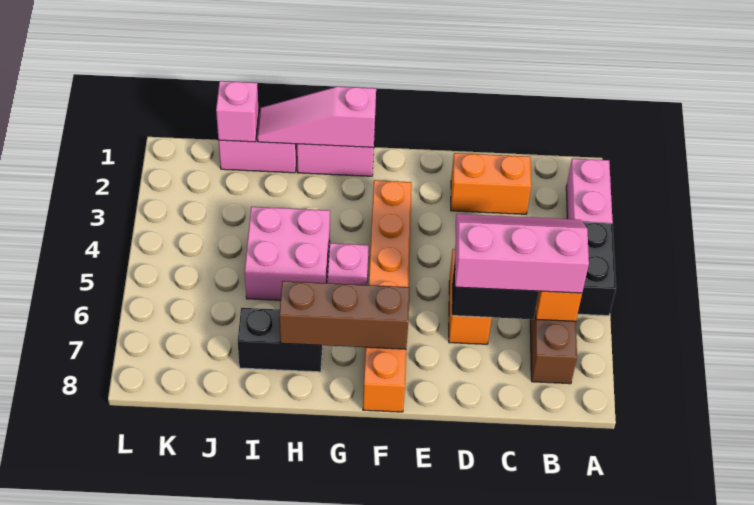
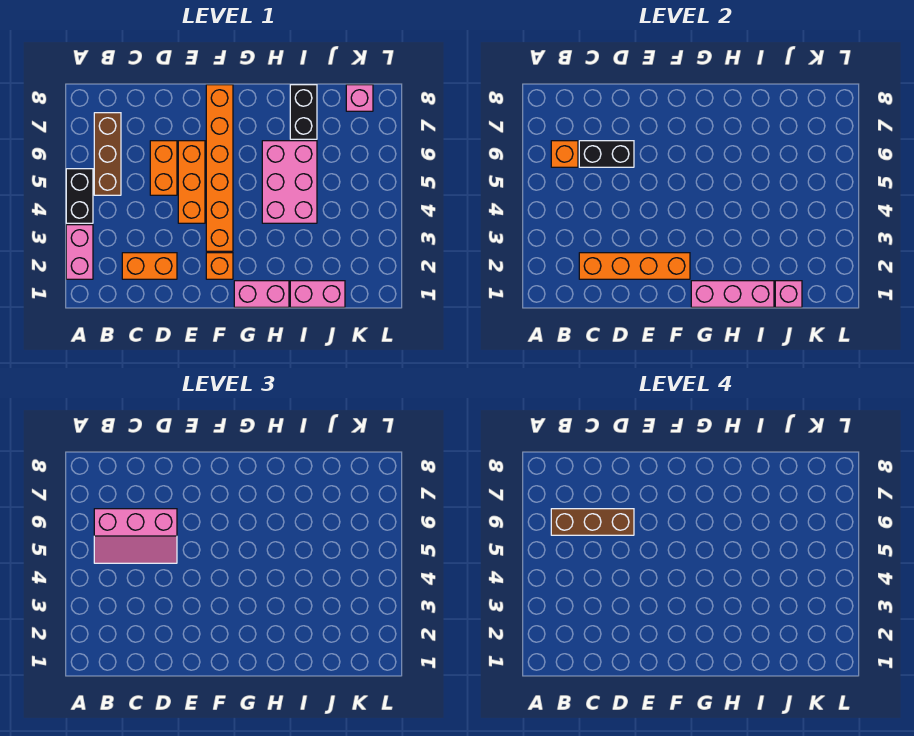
none -> orange brick C2:F2 level 2
none -> orange brick E4:E6 level 1
none -> orange brick F2 level 1
brown brick F7:H7 level 2 -> brown brick B6:D6 level 4
pink slope G1:I1 level 2 top G -> pink brick G1:I1 level 2
pink brick G5 level 1 -> pink brick K8 level 1
pink brick H4:I5 level 1 -> pink brick H4:I6 level 1
black brick H7:I7 level 1 -> black brick I7:I8 level 1

